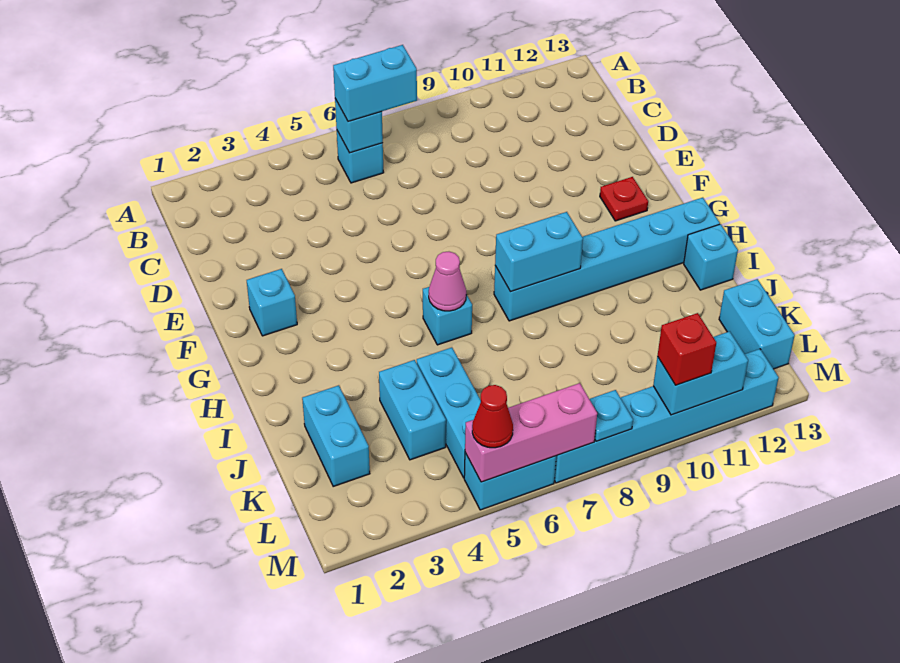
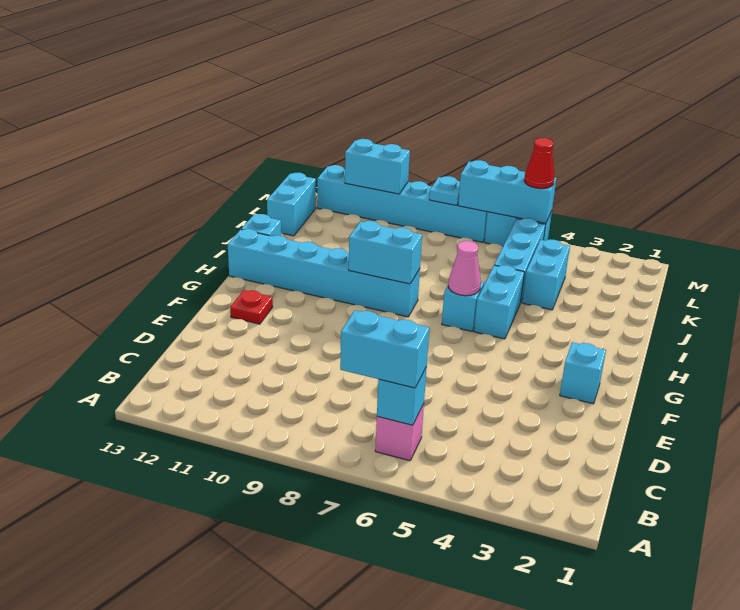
cyan brick B6 level 1 -> pink brick B6 level 1
cyan brick J2:K2 level 1 -> cyan brick H5:I5 level 1
pink brick M5:M7 level 2 -> cyan brick M5:M7 level 2
red brick M10 level 3 -> none

